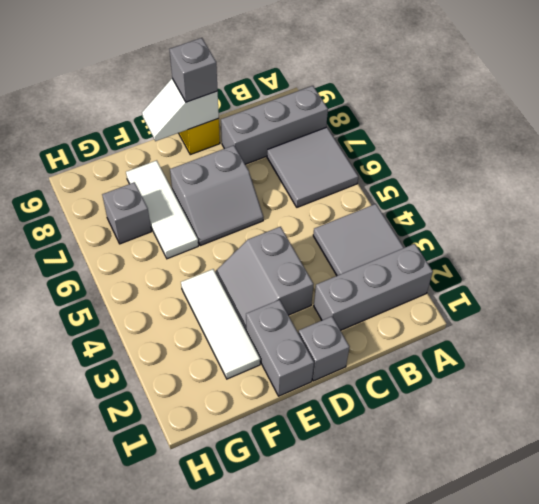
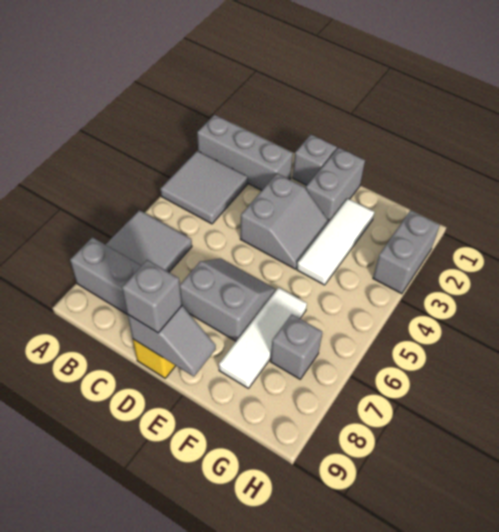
white slope D9:E9 level 2 top D -> grey slope D9:E9 level 2 top D
none -> grey brick H2:H3 level 1

